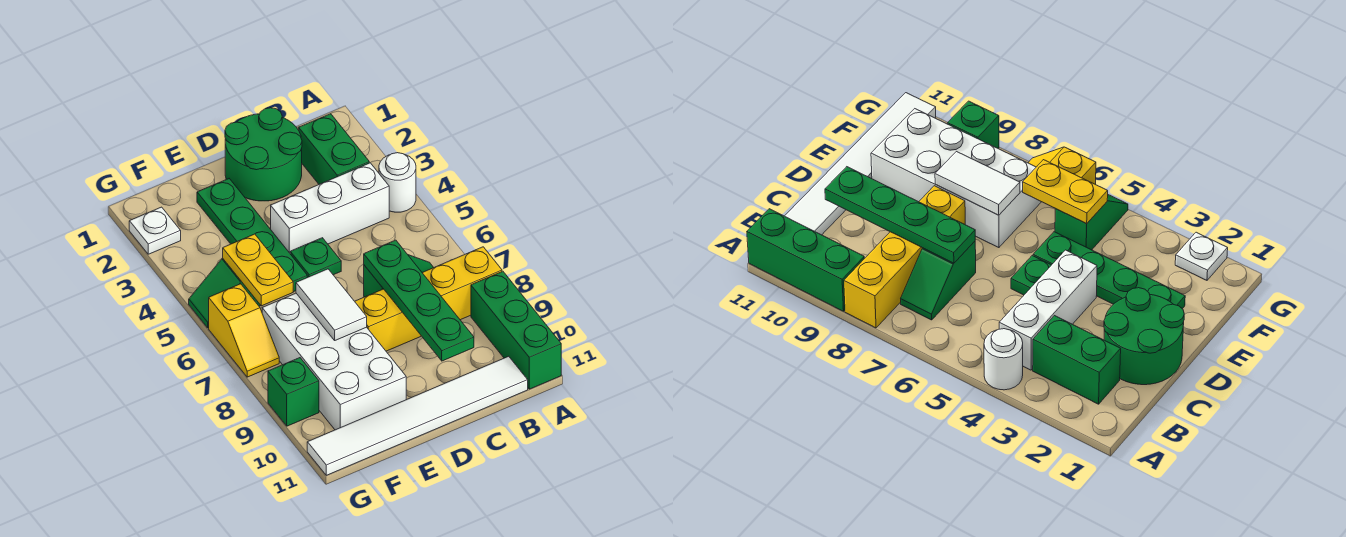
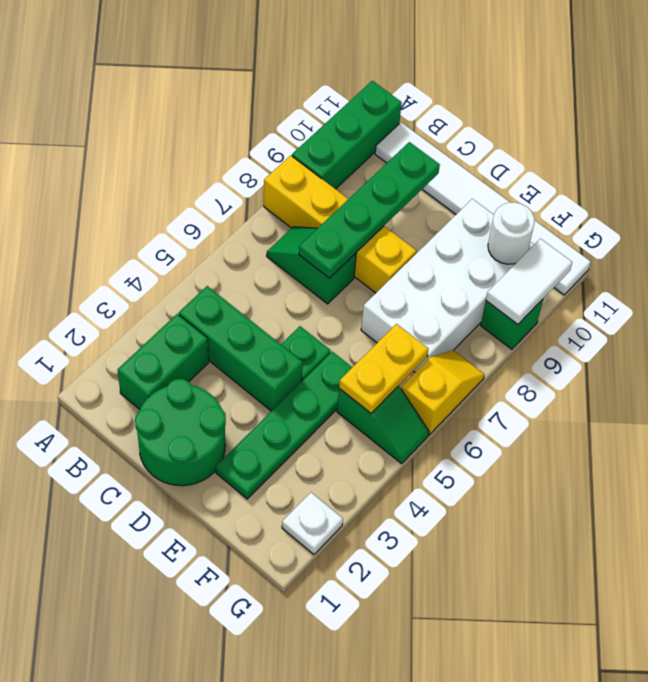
white round brick A4 level 1 -> white round brick F10 level 2
white brick B4:D4 level 1 -> green brick B4:D4 level 1
white tile E7:E8 level 2 -> white tile G9:G10 level 2

